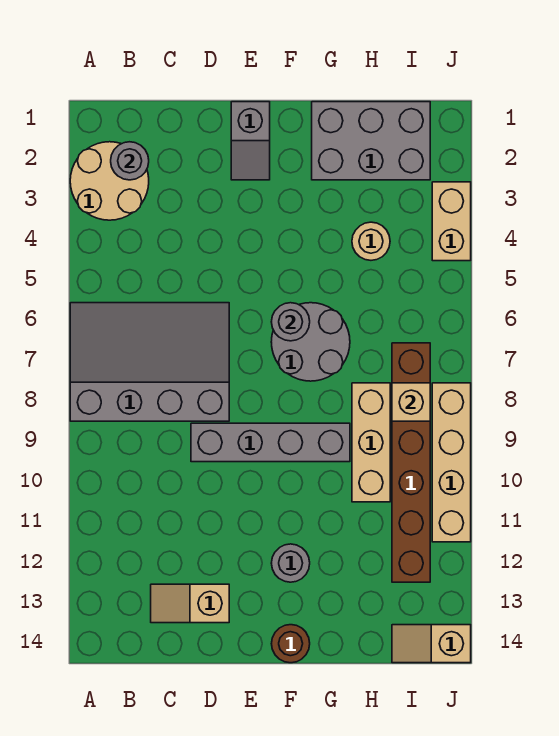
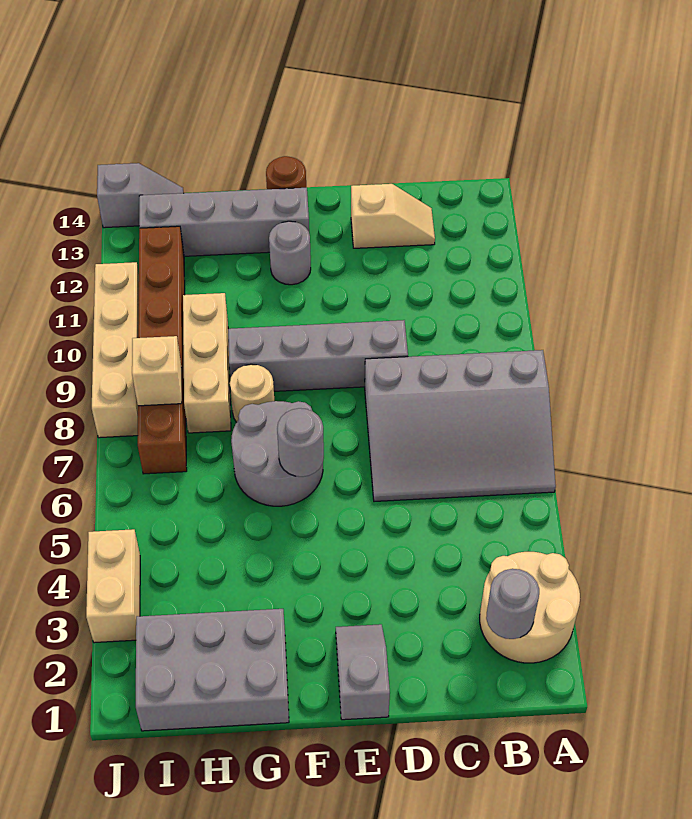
none -> grey brick F13:I13 level 1
tan round brick H4 level 1 -> tan round brick G8 level 1
tan slope I14:J14 level 1 top J -> grey slope I14:J14 level 1 top J

